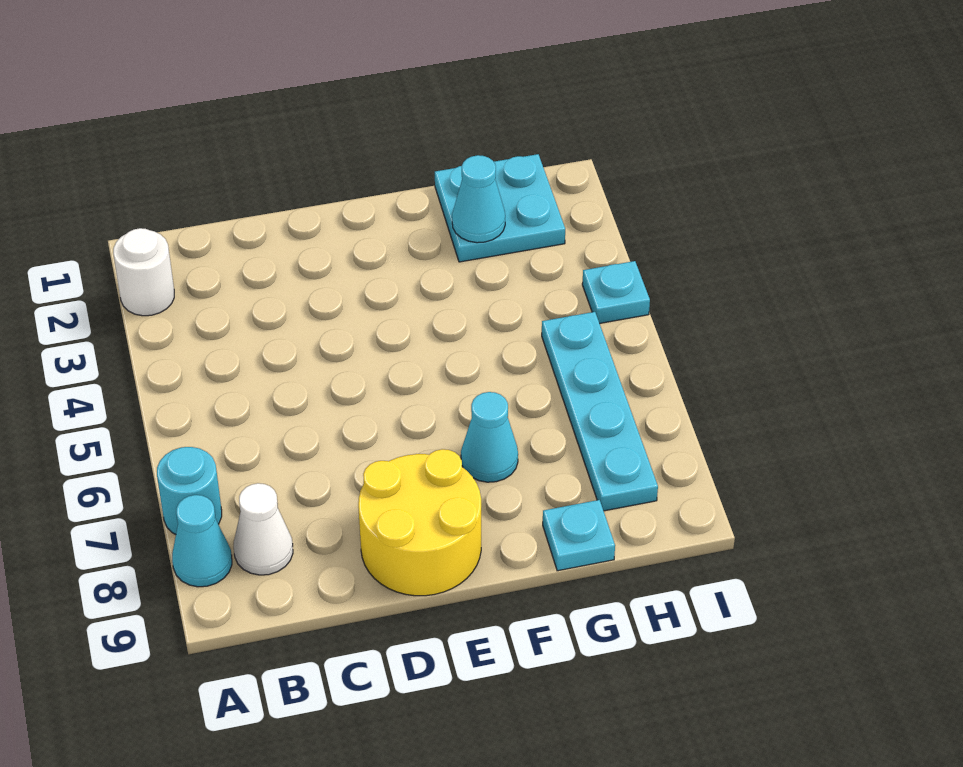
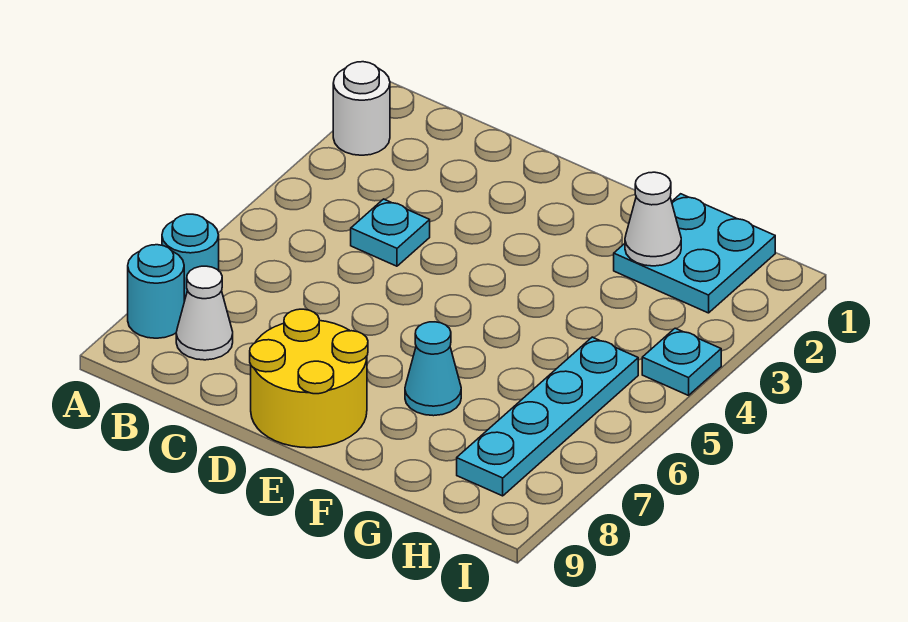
cyan cone A8 level 1 -> cyan round brick A8 level 1
cyan cone G2 level 2 -> white cone G2 level 2
cyan plate G9 level 1 -> cyan plate C4 level 1

